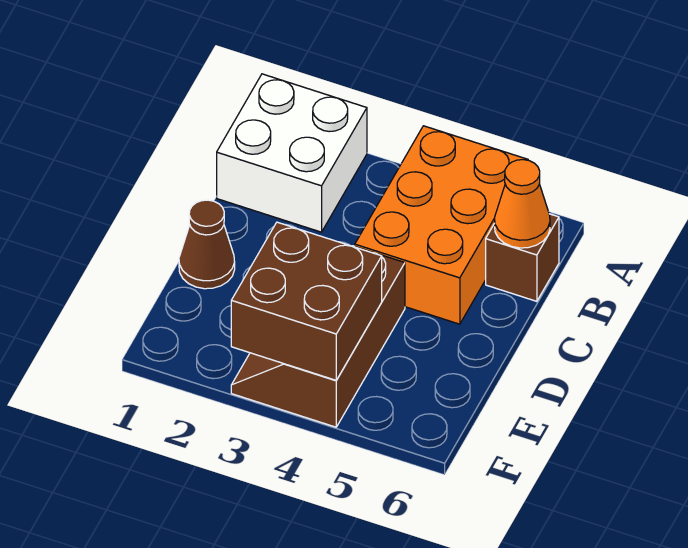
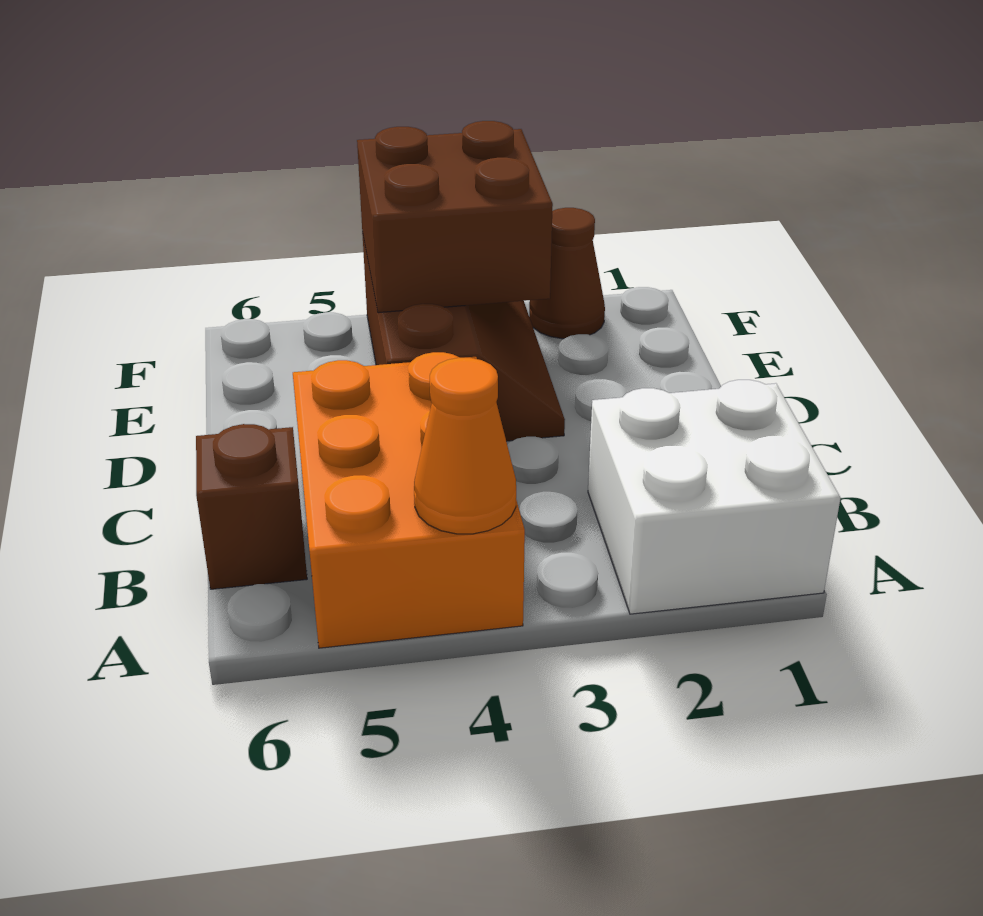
orange cone B6 level 2 -> orange cone A4 level 2
brown cone D1 level 1 -> brown cone F2 level 1

